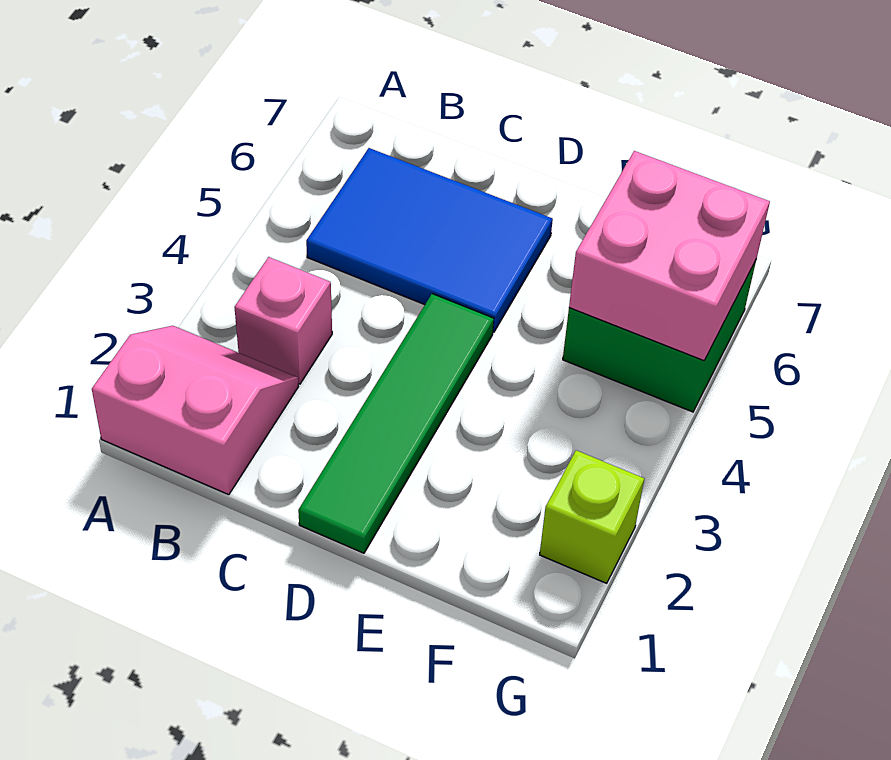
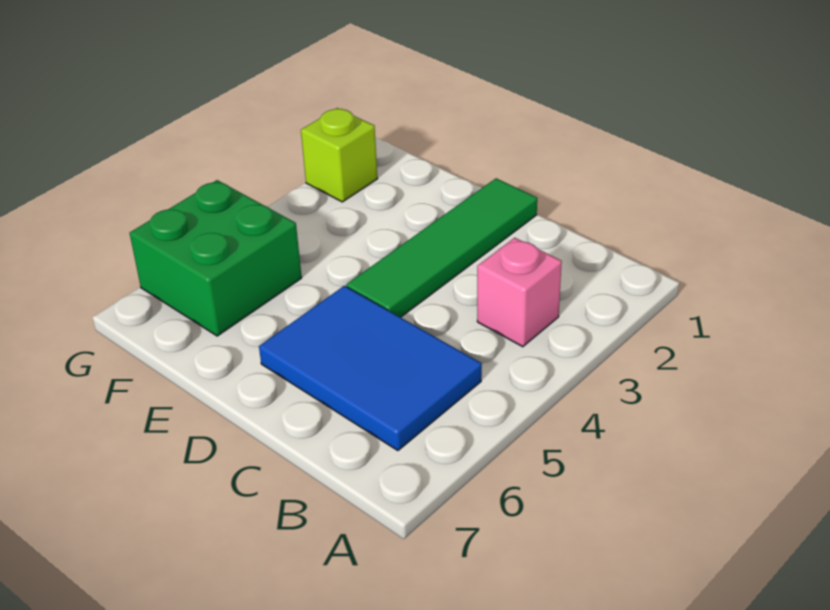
pink slope A1:B2 level 1 top 1 -> none
pink brick F5:G6 level 2 -> none

